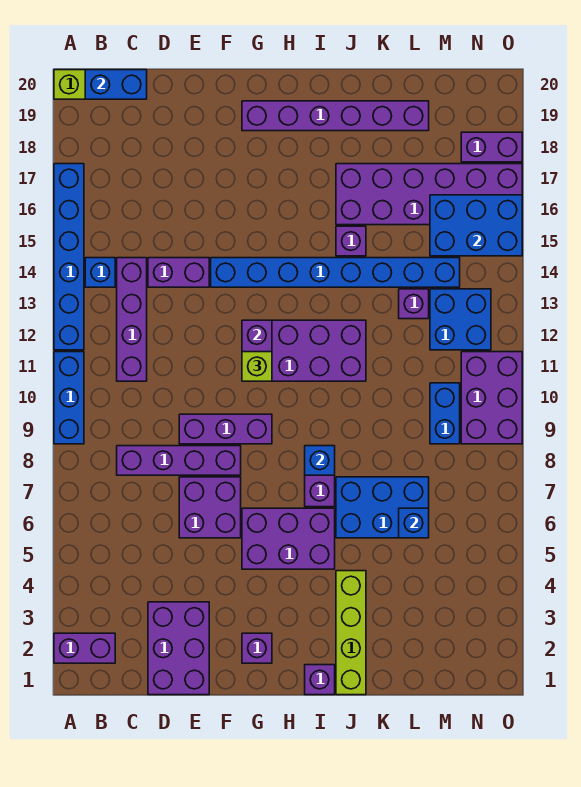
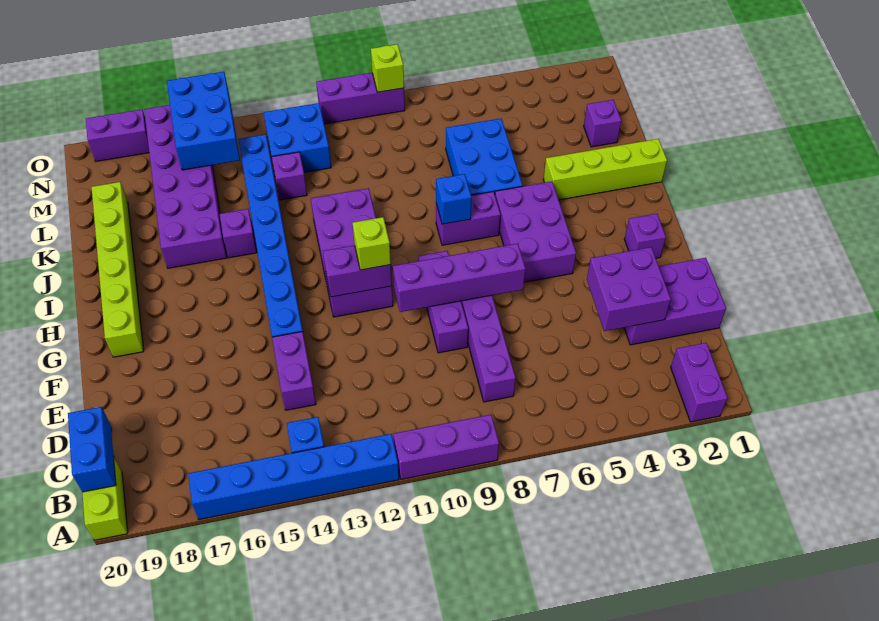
blue brick A9:A11 level 1 -> purple brick A9:A11 level 1
purple brick C11:C14 level 1 -> purple brick F7:F10 level 2
purple brick E6:F7 level 1 -> purple brick D3:E4 level 2
purple brick G19:L19 level 1 -> lime brick G19:L19 level 1
purple brick I1 level 1 -> purple brick L2 level 1
blue brick L6 level 2 -> none
blue brick M9:M10 level 1 -> none
purple brick N9:O11 level 1 -> purple brick O9:O11 level 1
purple brick N18:O18 level 1 -> purple brick O18:O19 level 1
none -> lime brick O9 level 2

